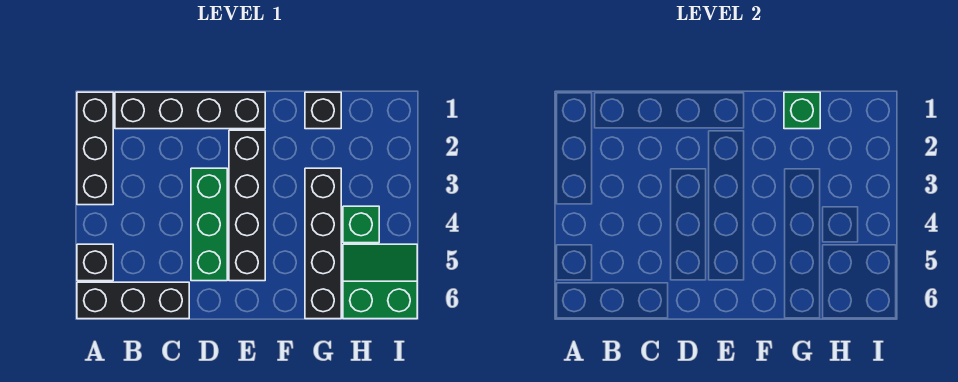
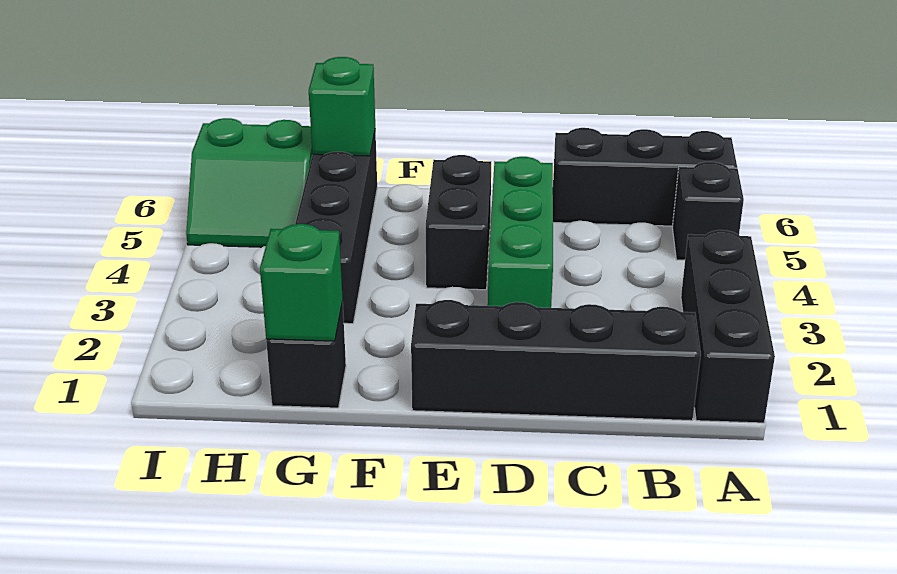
black brick E2:E5 level 1 -> black brick E4:E5 level 1
green brick H4 level 1 -> green brick G6 level 2

